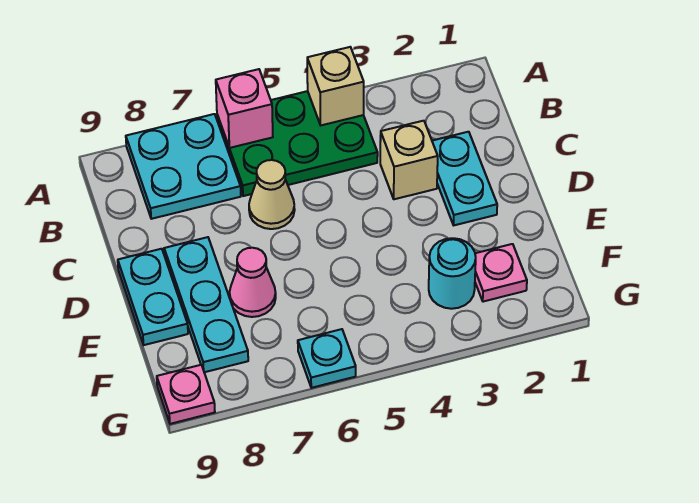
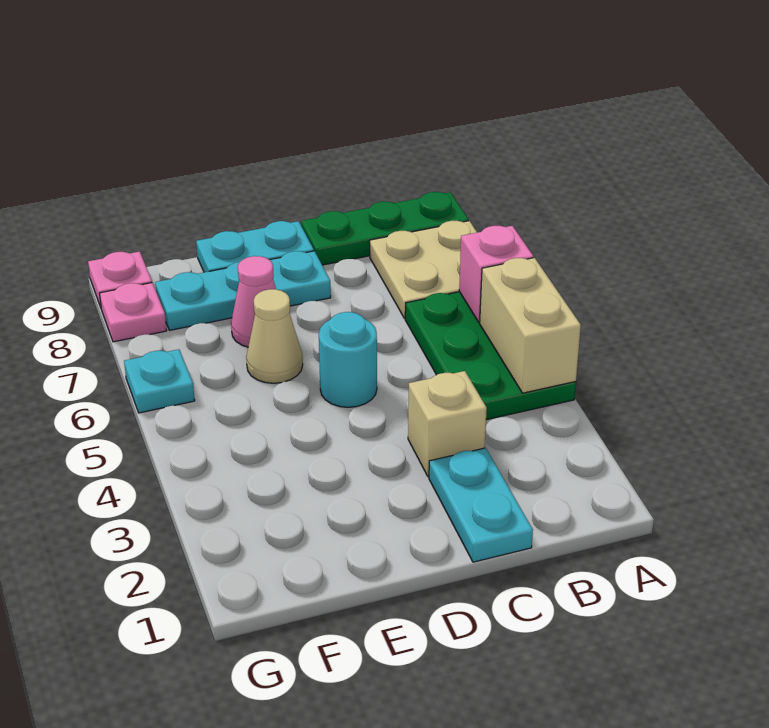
tan brick A4 level 2 -> tan brick A4:A5 level 2
cyan plate A7:B8 level 1 -> tan plate A7:B8 level 1
none -> green plate A9:C9 level 1
cyan plate C2:D2 level 1 -> cyan plate C1:C2 level 1
tan cone C6 level 1 -> tan cone E6 level 1
pink plate F2 level 1 -> pink plate G8 level 1
cyan round brick F3 level 1 -> cyan round brick D5 level 1

